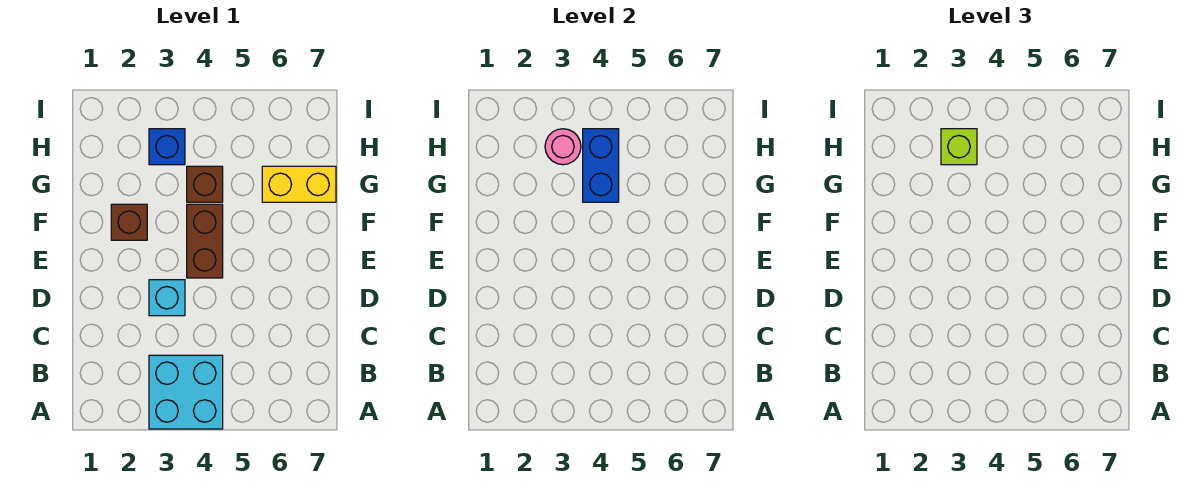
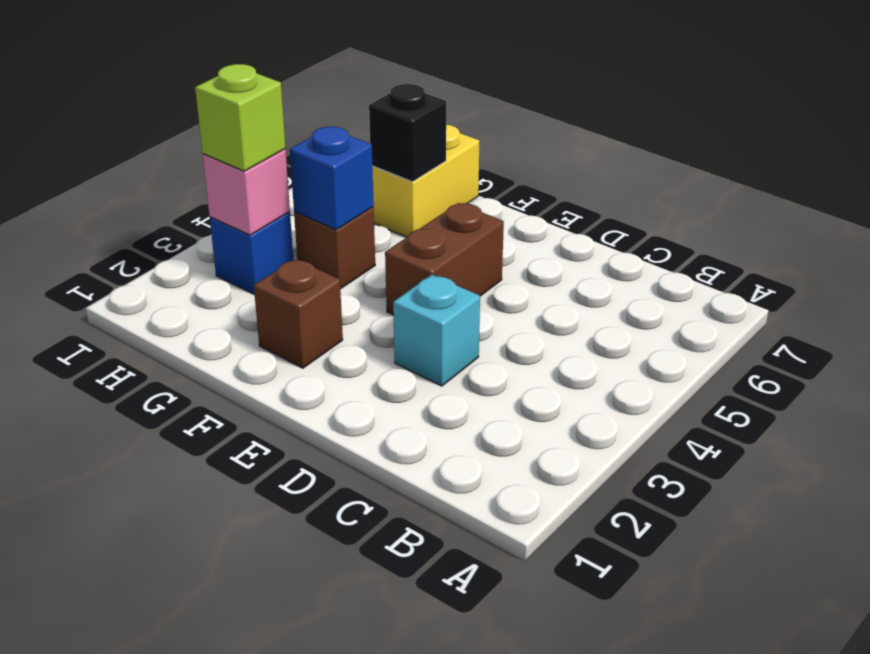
cyan brick A3:B4 level 1 -> none
brown brick E4:F4 level 1 -> brown brick E4:E5 level 1
blue brick G4:H4 level 2 -> blue brick G4 level 2
none -> black brick G6 level 2
pink round brick H3 level 2 -> pink brick H3 level 2

